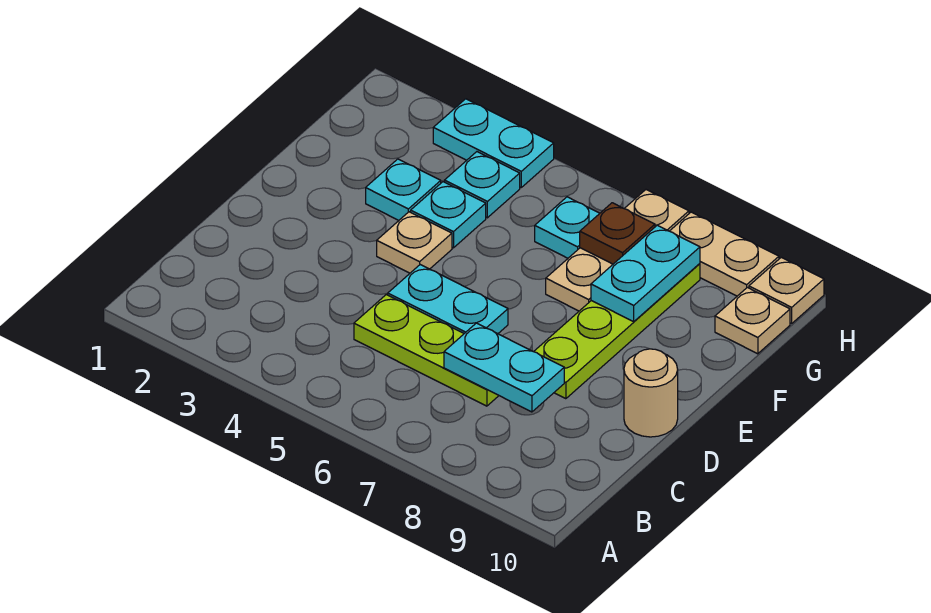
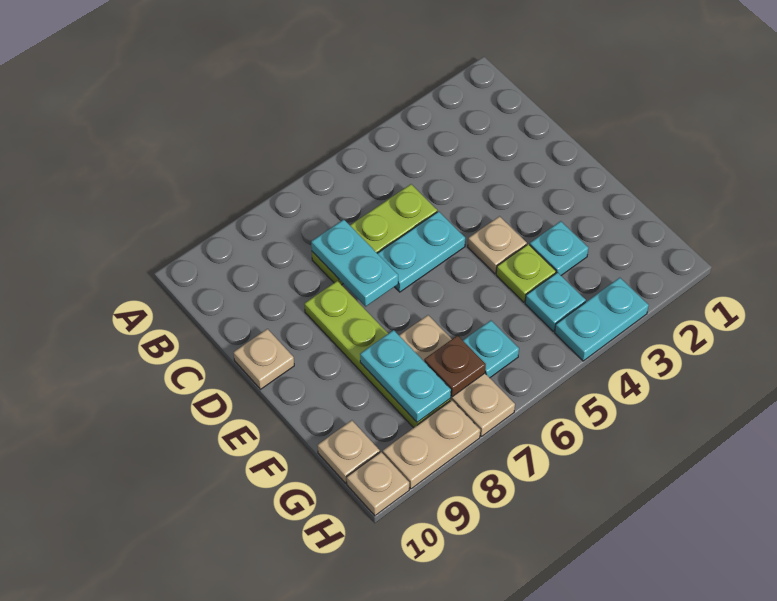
cyan plate C7:C8 level 2 -> cyan plate C7:D7 level 2
tan round brick D10 level 1 -> tan plate D10 level 1
cyan plate F4 level 1 -> lime plate F4 level 1

